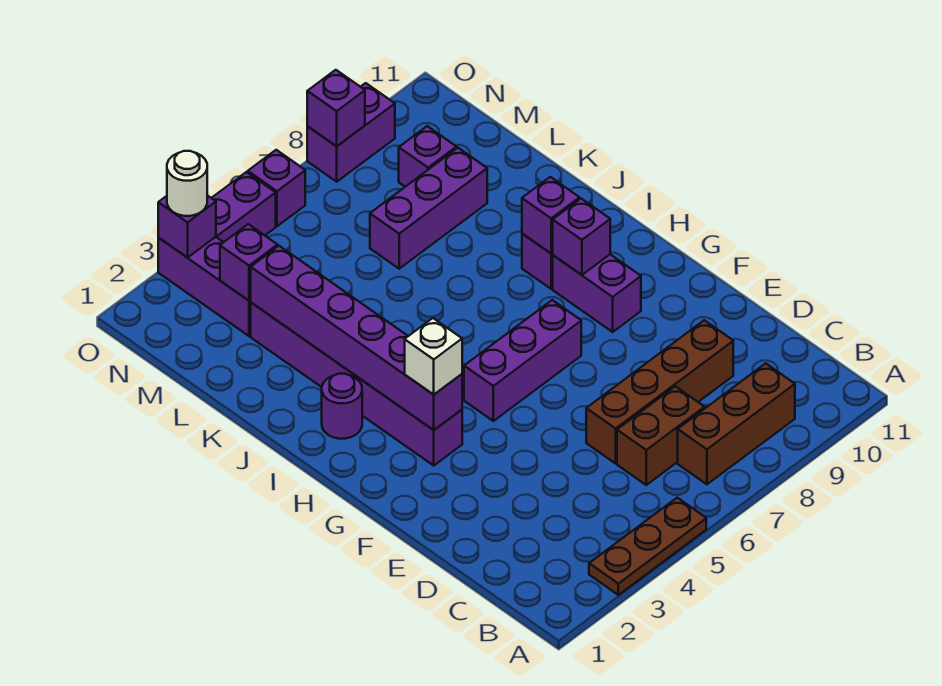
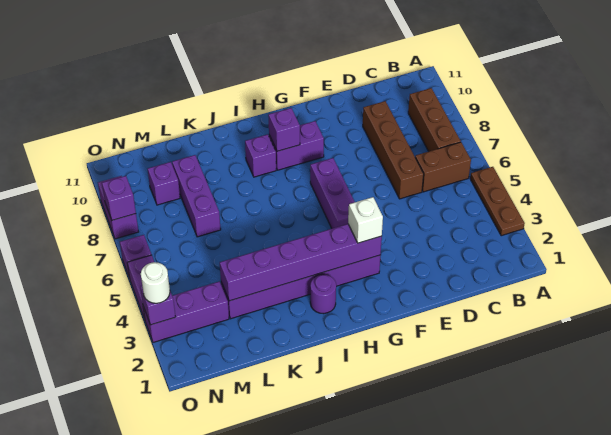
brown brick C6:C7 level 1 -> brown brick B6:C6 level 1
purple brick I9 level 2 -> none
purple brick M3 level 2 -> none

